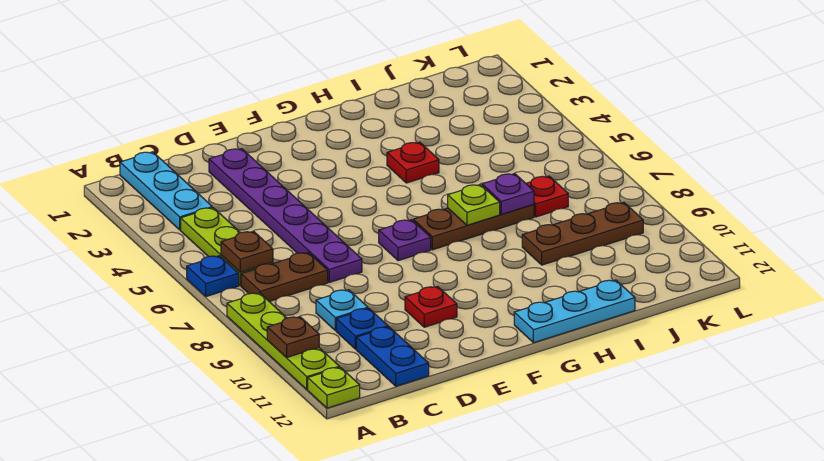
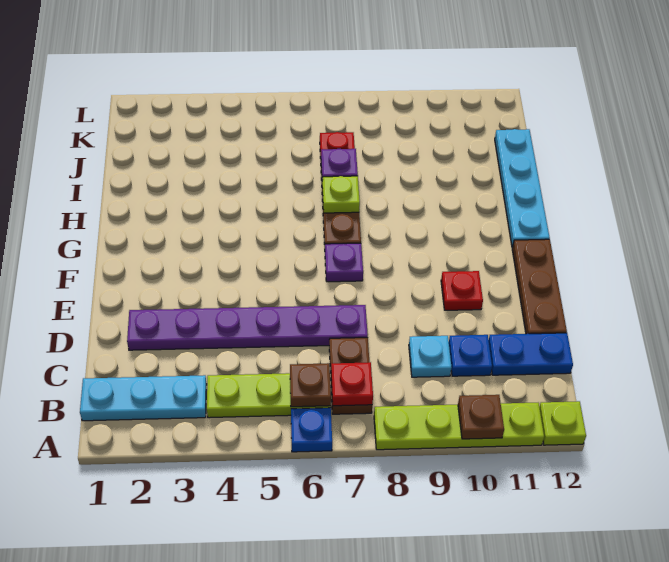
cyan plate G12:I12 level 1 -> cyan plate G12:J12 level 1
red plate H4 level 1 -> red plate B7 level 2
brown plate I9:K9 level 1 -> brown plate D12:F12 level 1

